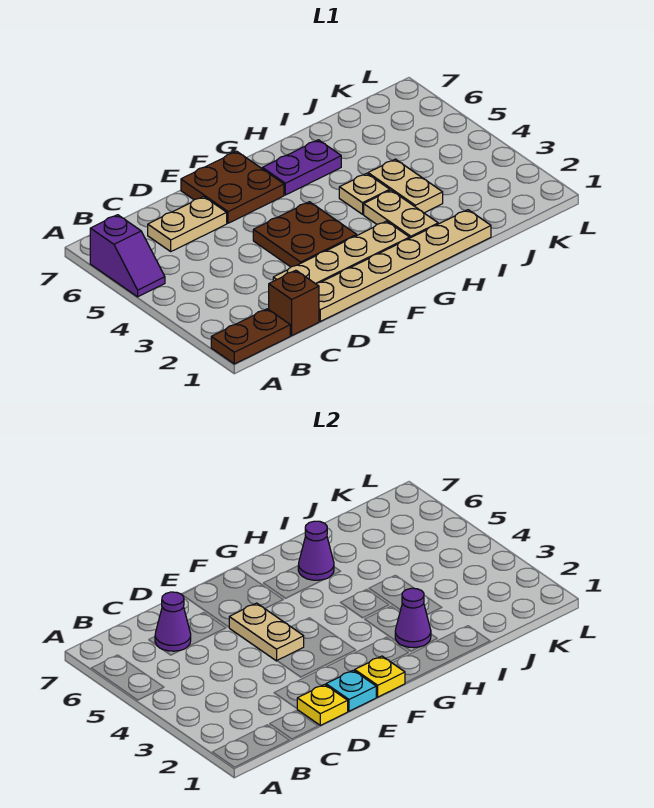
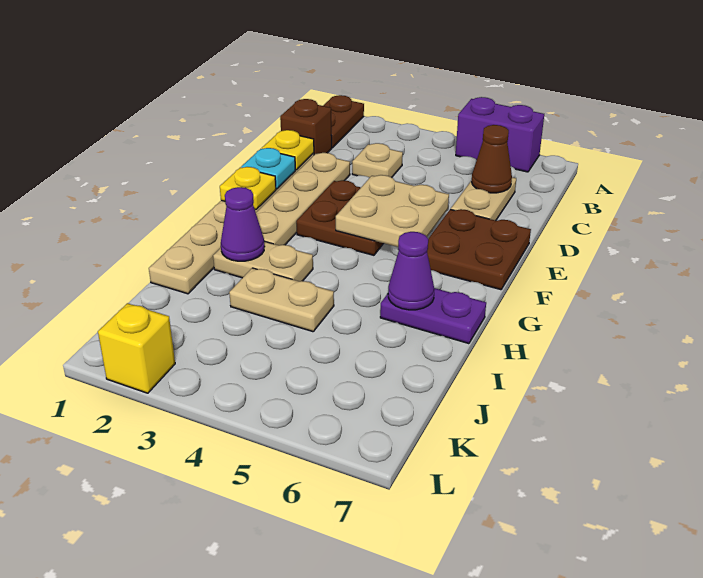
purple slope A5:A6 level 1 top 6 -> purple brick A5:A6 level 1
purple cone C6 level 2 -> brown cone C6 level 2
tan plate E4:E5 level 2 -> tan plate E4:F5 level 2
purple plate G6:H6 level 1 -> purple plate H6:H7 level 1
tan plate H4 level 1 -> tan plate C3 level 1
none -> yellow brick L2 level 1

